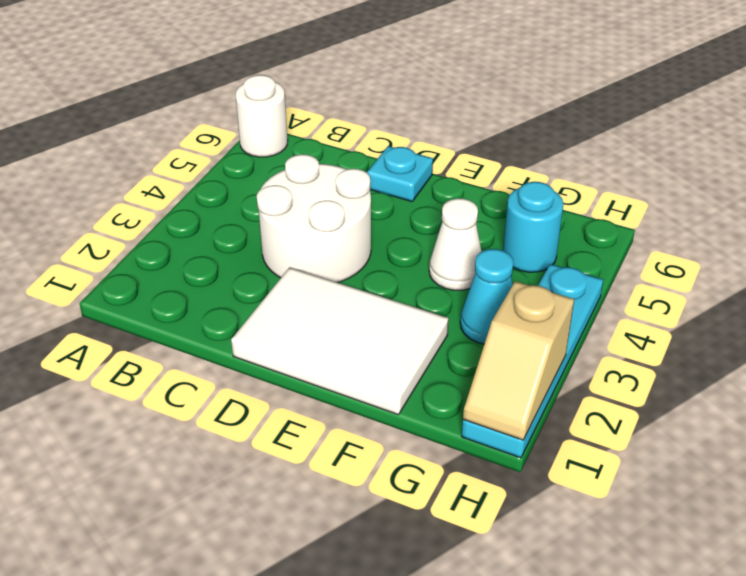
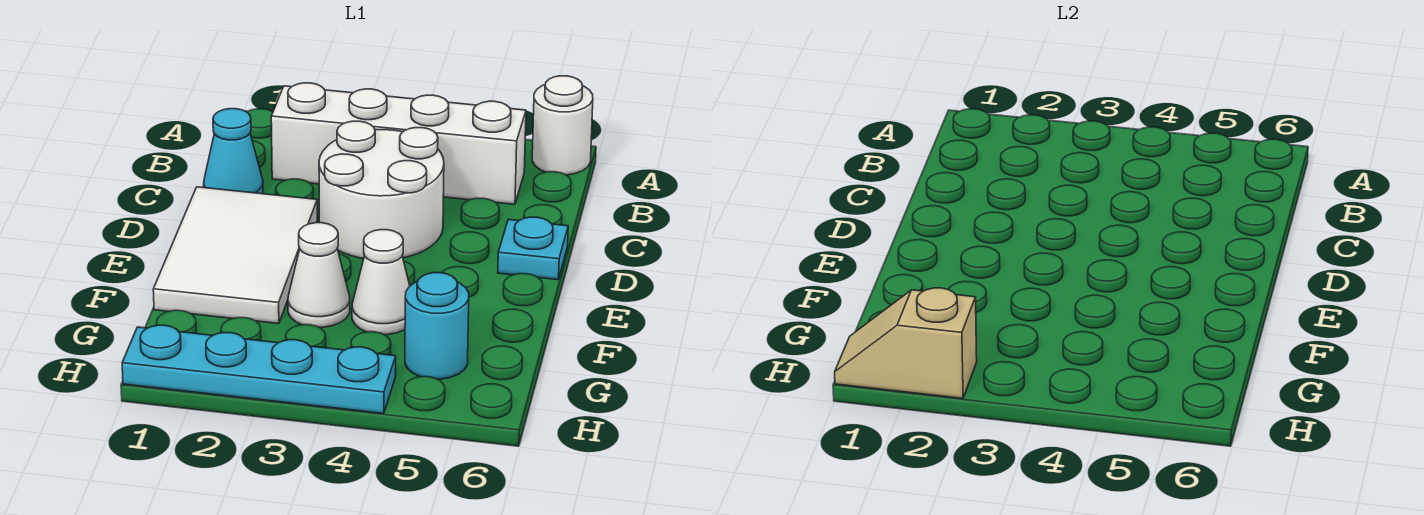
none -> white brick B2:B5 level 1
none -> white cone F3 level 1
cyan cone G3 level 1 -> cyan cone C1 level 1

